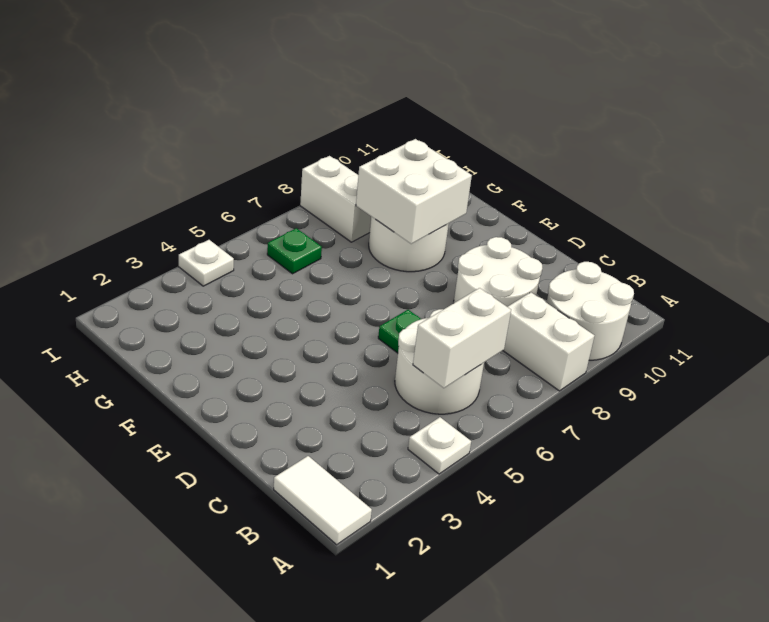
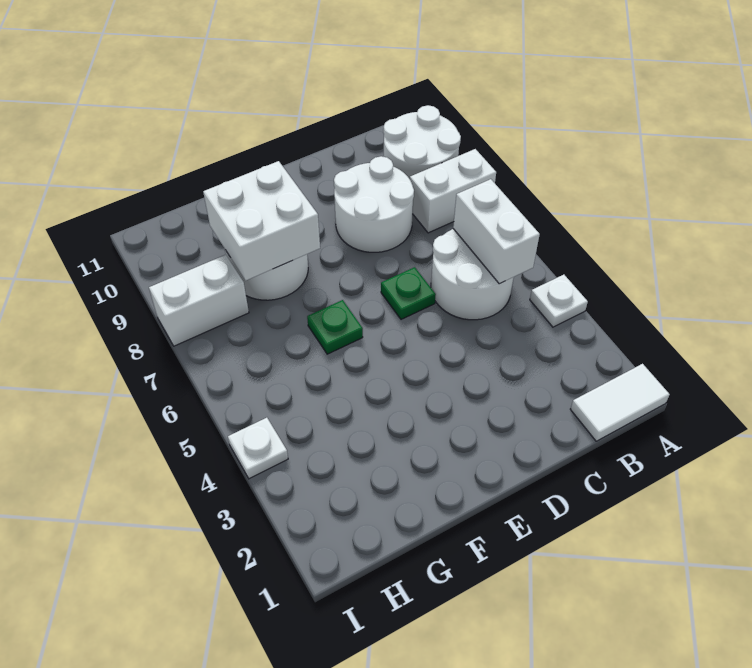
green plate H6 level 1 -> green plate F6 level 1

